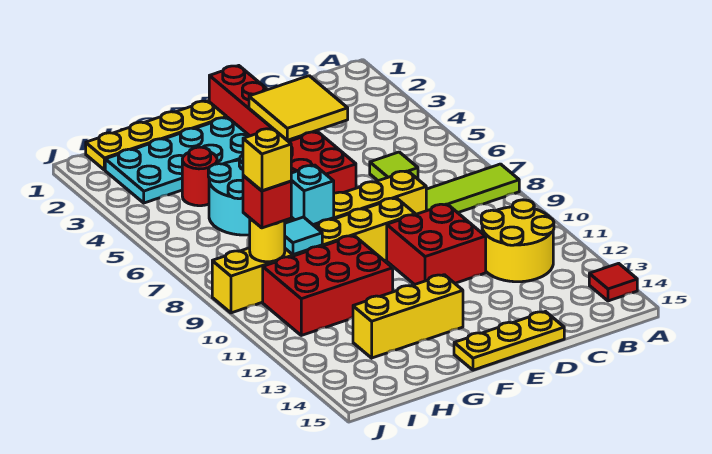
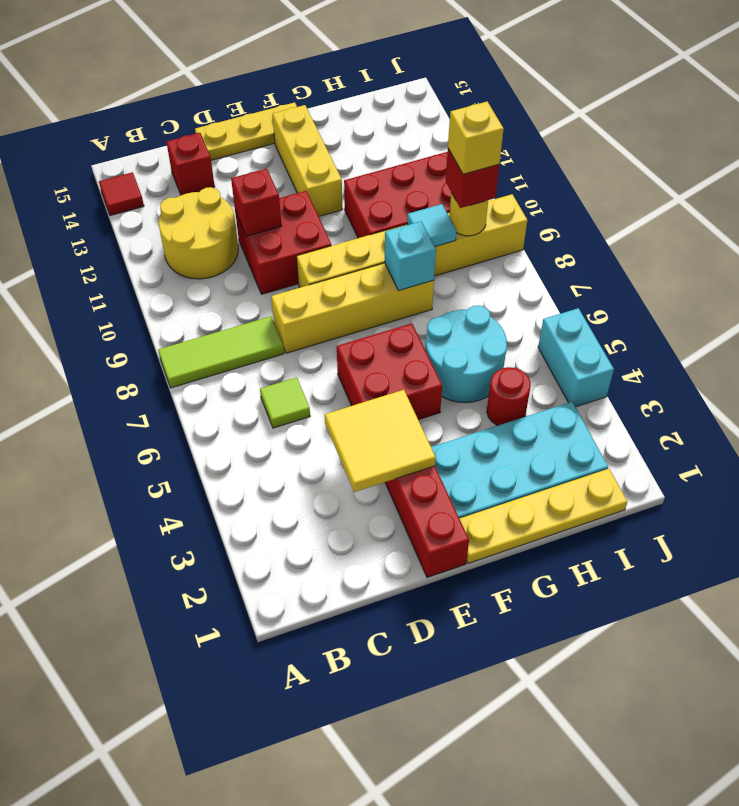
none -> red brick C14 level 1
none -> red brick D11 level 2
yellow brick F13:H13 level 1 -> yellow brick F12:F14 level 1
none -> cyan brick J4:J5 level 1

